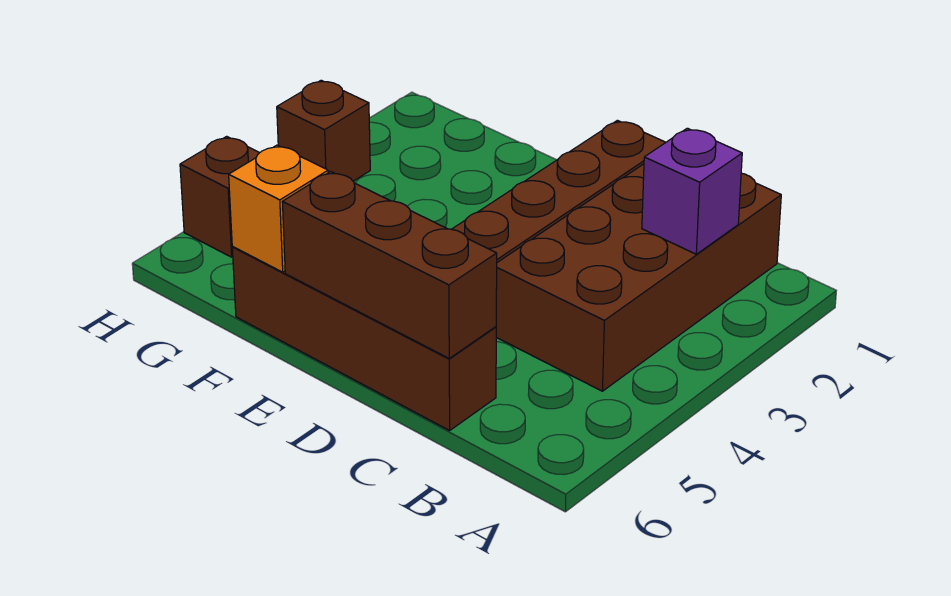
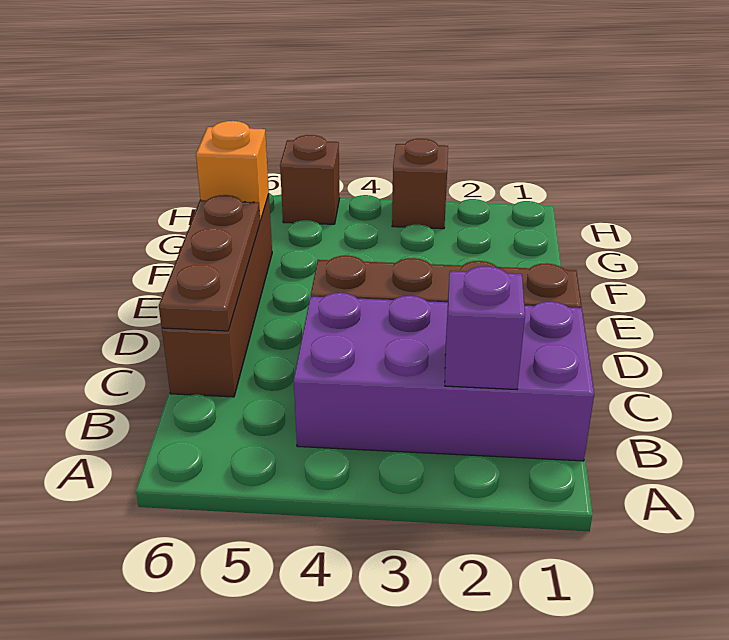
brown brick B1:C4 level 1 -> purple brick B1:C4 level 1
brown brick C6:E6 level 2 -> brown plate C6:E6 level 2

